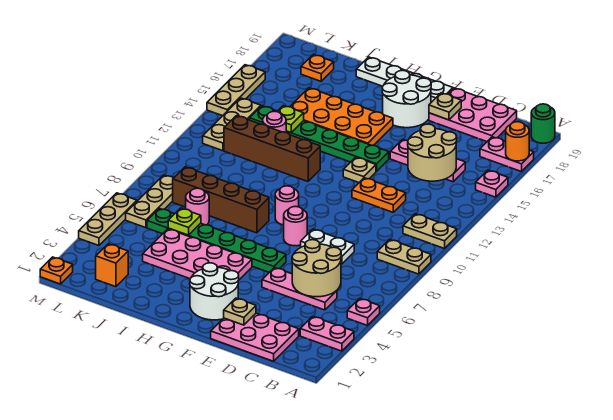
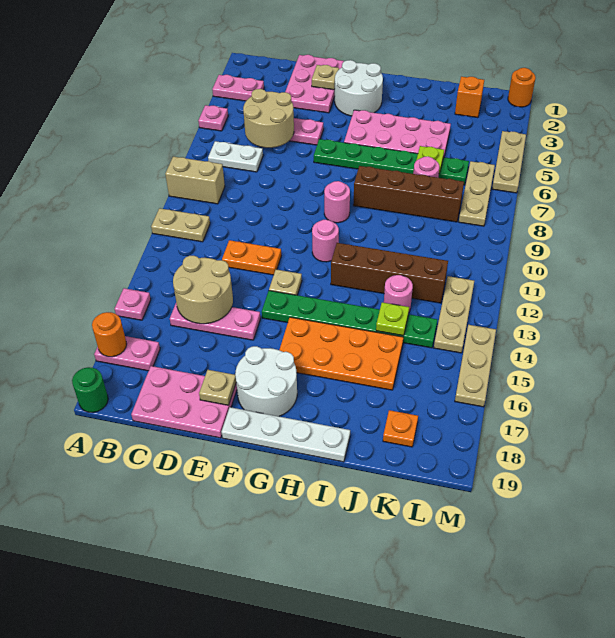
tan plate A9:B9 level 1 -> tan brick A9:B9 level 1
pink plate C1:E2 level 1 -> pink plate D1:E3 level 1
white plate D8:E8 level 1 -> white plate B7:C7 level 1
pink round brick F8 level 1 -> pink round brick G11 level 1
orange plate M1 level 1 -> orange round brick M1 level 1

